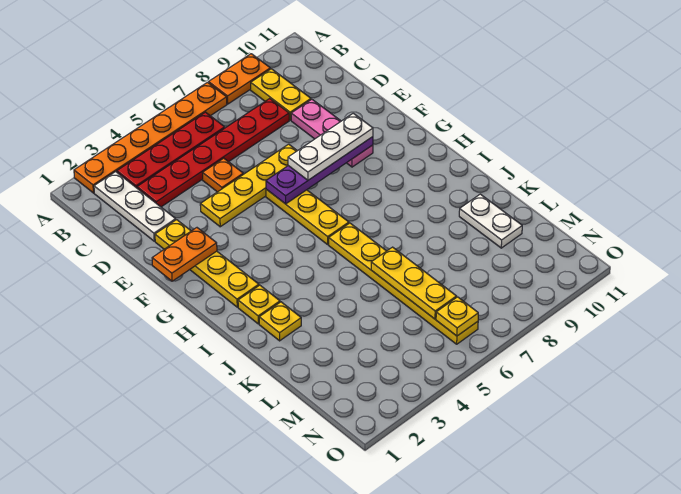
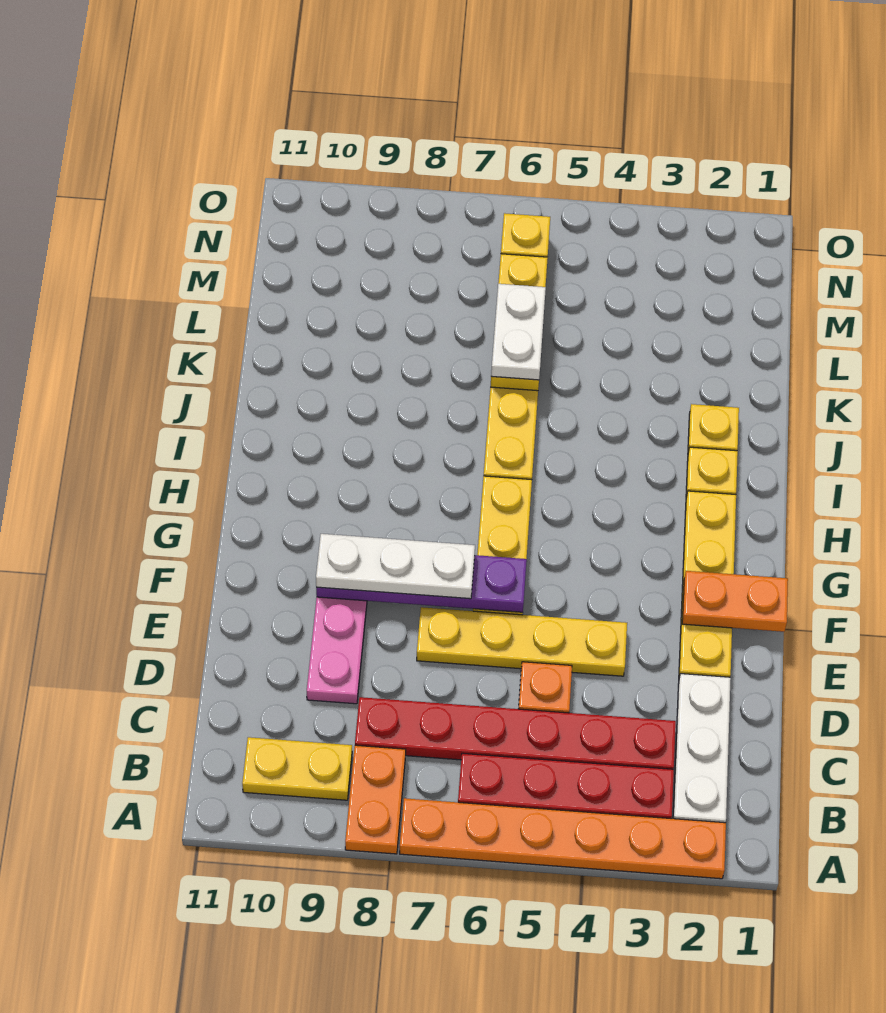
orange plate A8:A9 level 1 -> orange plate A8:B8 level 1
yellow plate B9:C9 level 1 -> yellow plate B9:B10 level 1
white plate K10:L10 level 1 -> white plate K6:L6 level 3

